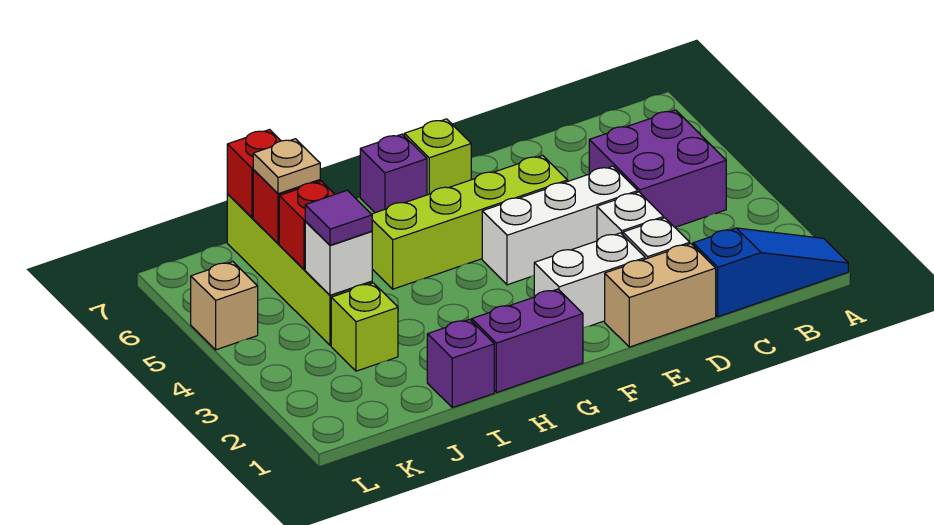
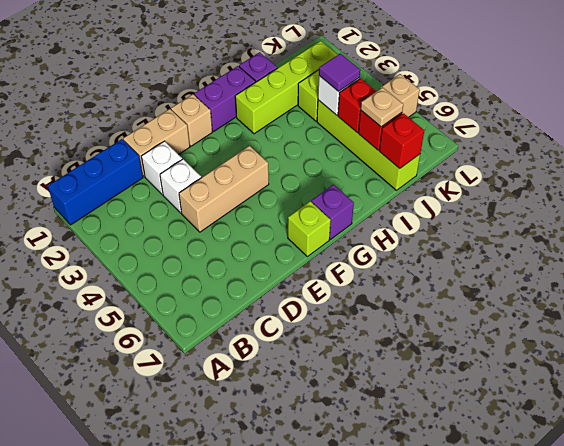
blue slope A1:C1 level 1 top C -> blue brick A1:C1 level 1
purple brick B4:C5 level 1 -> none
white brick D4:F4 level 1 -> tan brick D4:F4 level 1
white brick E2:F2 level 1 -> none
lime brick E5:H5 level 1 -> lime brick H2:K2 level 1
none -> tan brick F1 level 1

